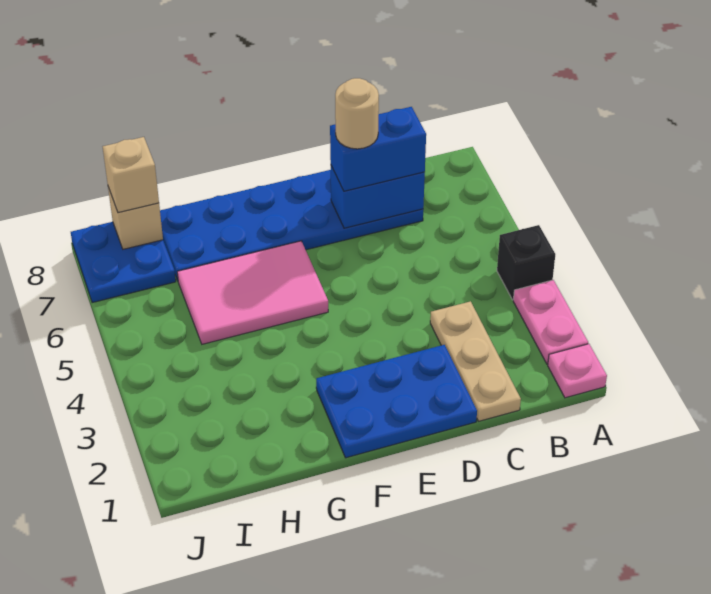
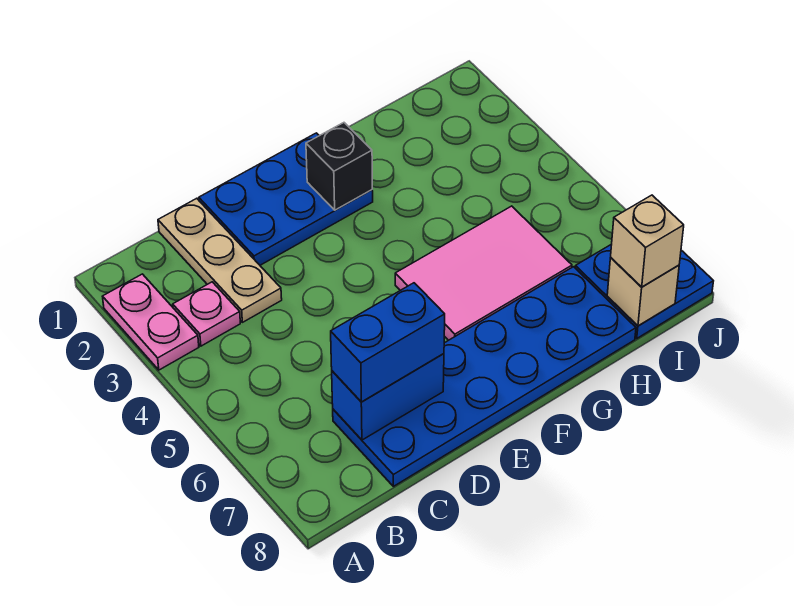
pink plate A1 level 1 -> pink plate B3 level 1
black brick A4 level 1 -> black brick F2 level 2
tan round brick D7 level 4 -> none

